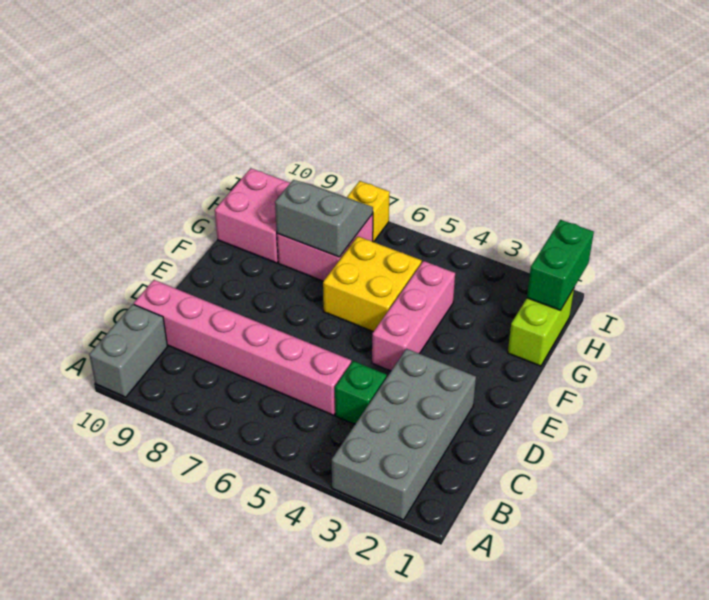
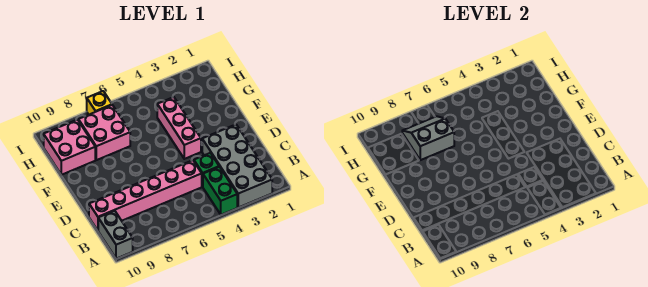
yellow brick F5:G6 level 1 -> none
lime brick G1:H1 level 1 -> none
green brick H1:I1 level 2 -> green brick A4:B4 level 1

